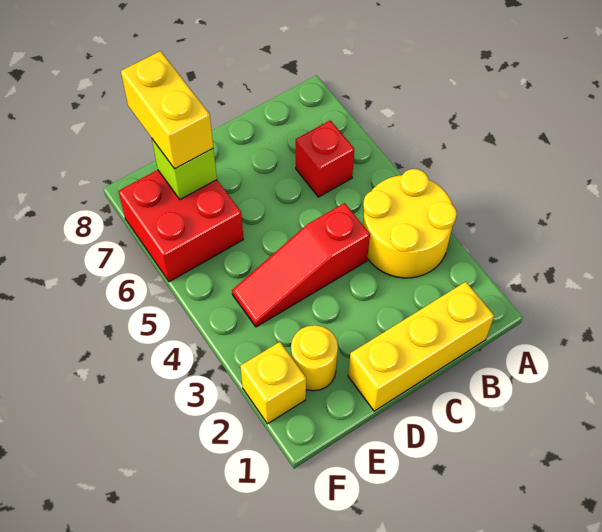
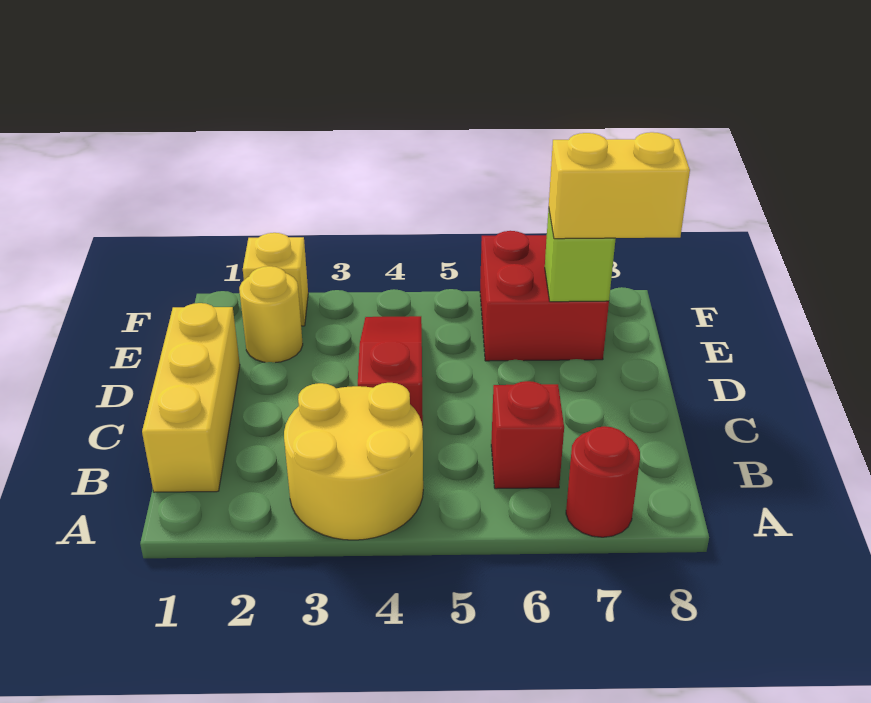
none -> red round brick A7 level 1

